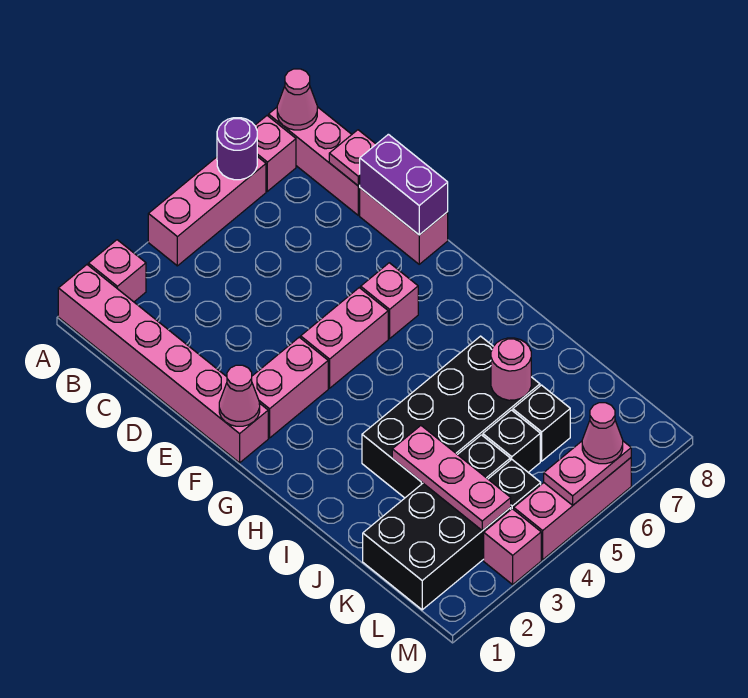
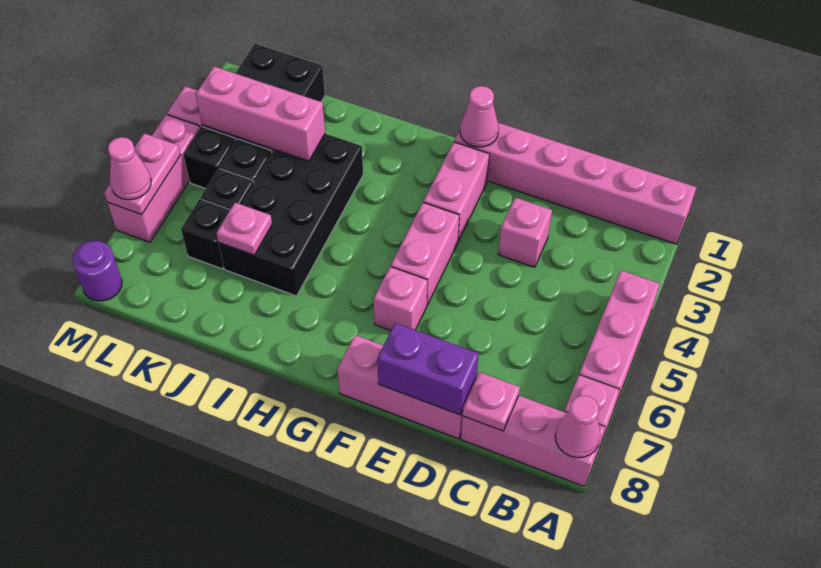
pink brick A2 level 1 -> pink brick D3 level 1
purple round brick A6 level 2 -> purple round brick M8 level 1
pink brick D8:E8 level 1 -> pink brick D8:F8 level 1
pink plate J3:L3 level 2 -> pink brick J3:L3 level 2
pink round brick J6 level 2 -> pink plate J6 level 2

